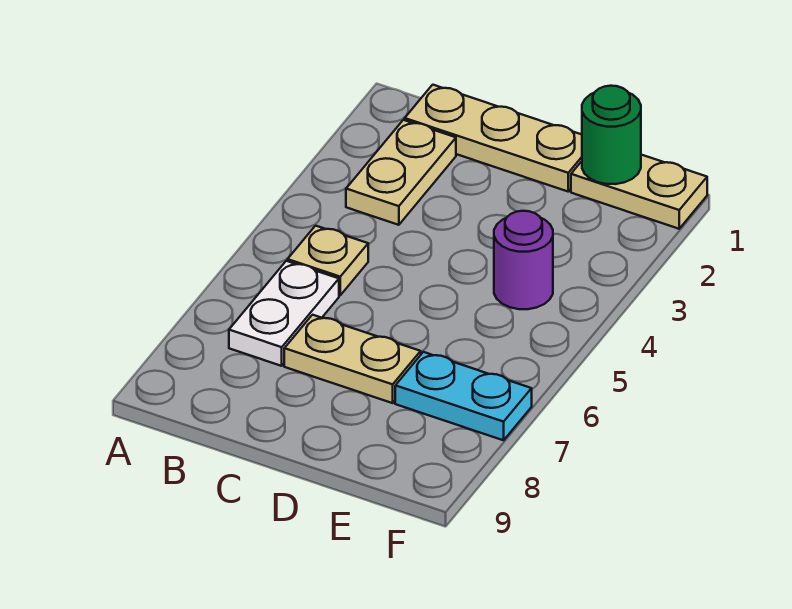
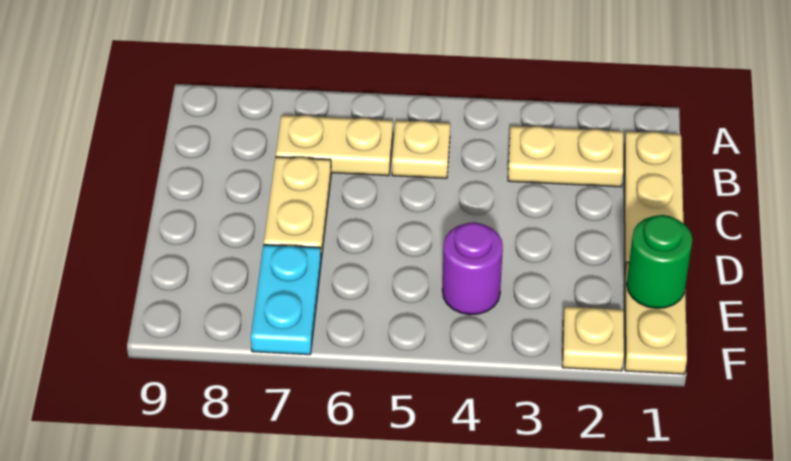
white plate B6:B7 level 1 -> tan plate B6:B7 level 1
none -> tan plate F2 level 1

